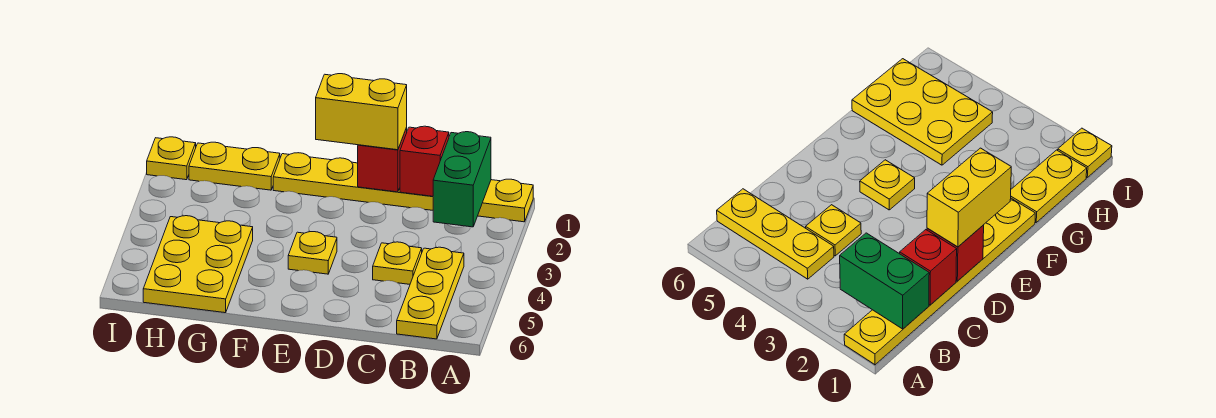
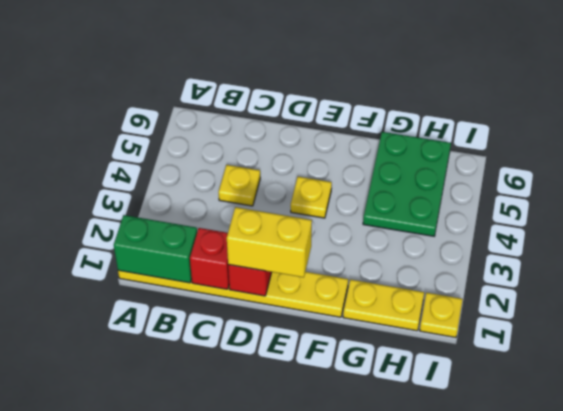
green brick B1:B2 level 2 -> green brick A1:B1 level 2
yellow plate B4:B6 level 1 -> none
yellow plate G4:H6 level 1 -> green plate G4:H6 level 1

